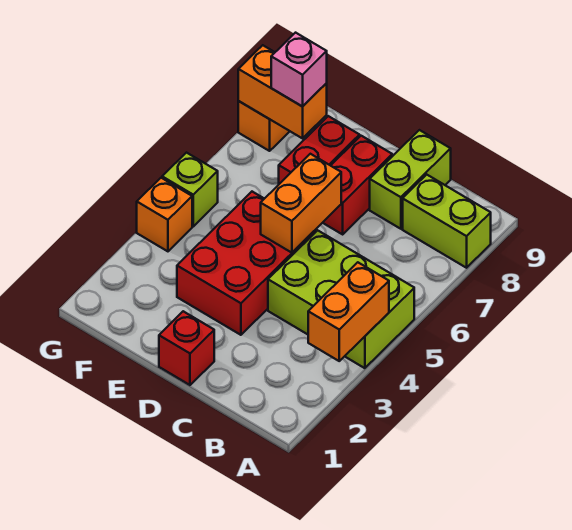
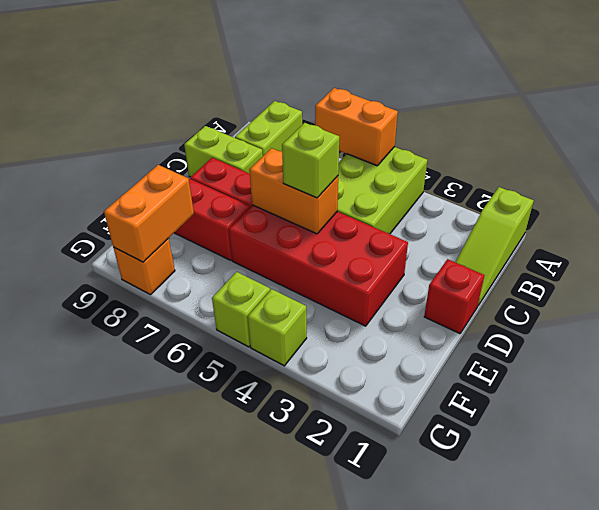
none -> lime slope A1:C1 level 1 top A
orange brick A3:A4 level 2 -> orange brick A5:A6 level 2
red brick D3:E5 level 1 -> red brick D3:E6 level 1
none -> lime brick D5 level 3
pink brick F8 level 3 -> none
orange brick G4 level 1 -> lime brick G4 level 1

